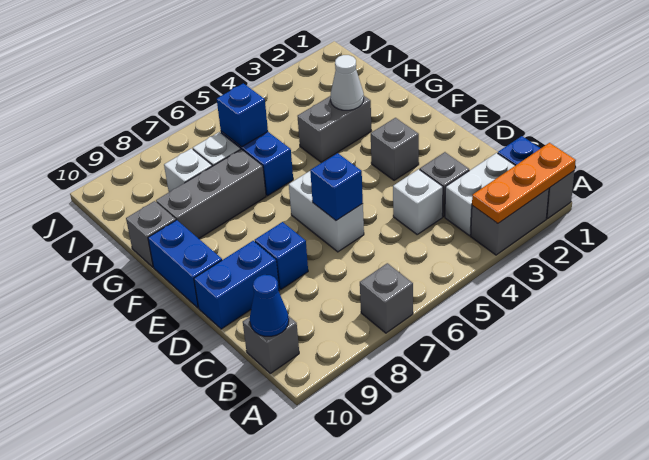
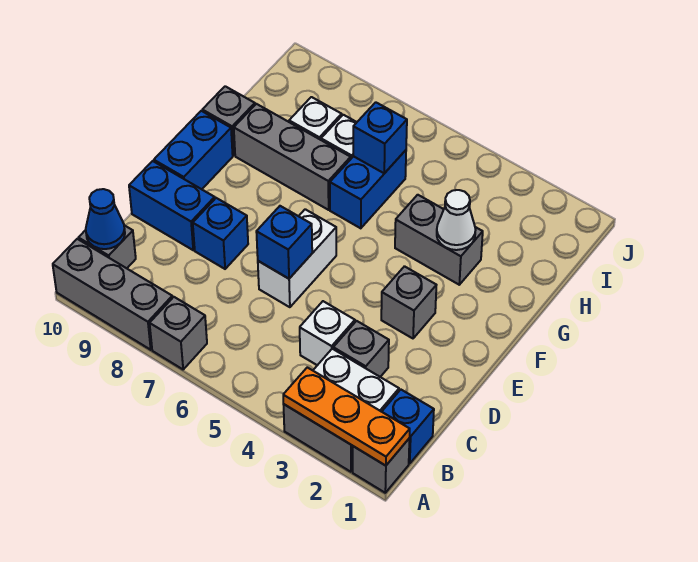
none -> grey brick A8:A10 level 1

